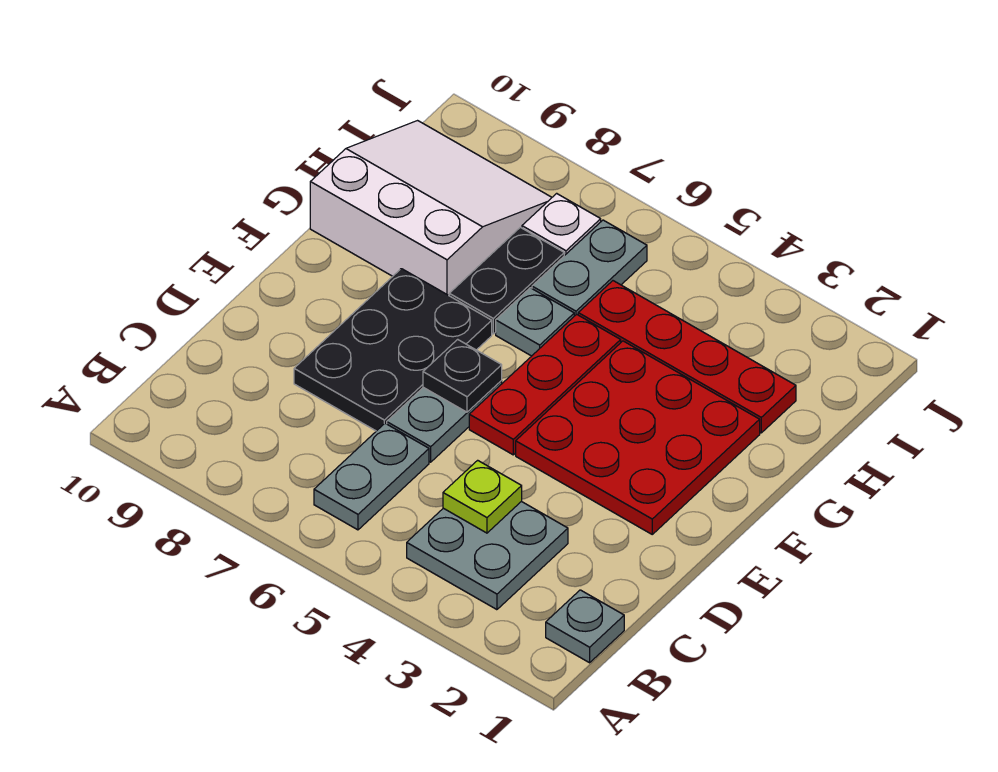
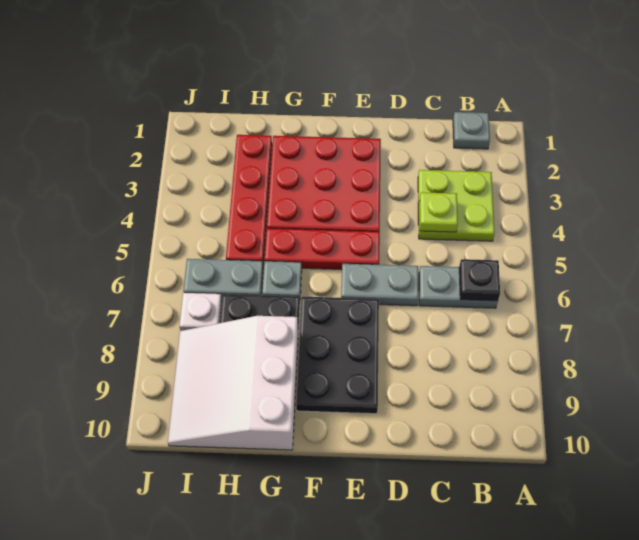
grey plate B3:C4 level 1 -> lime plate B3:C4 level 1
black plate D7:F8 level 1 -> black plate E7:F9 level 1
black plate E6 level 2 -> black plate B6 level 2

